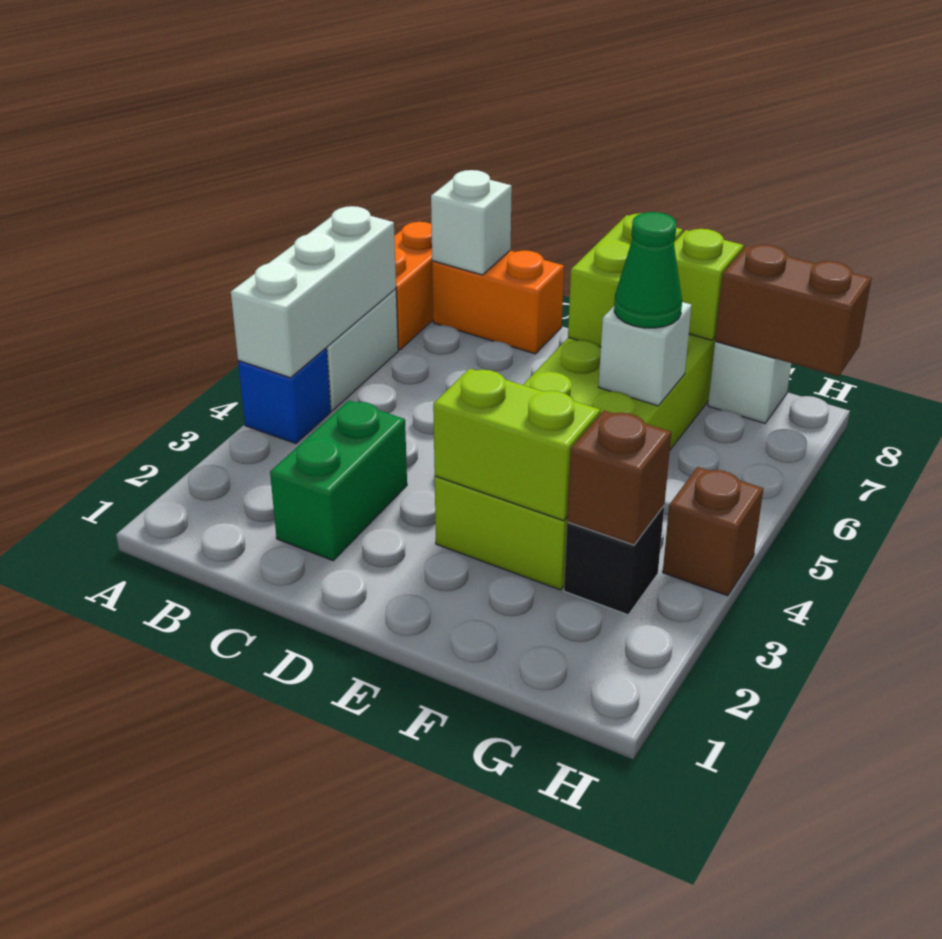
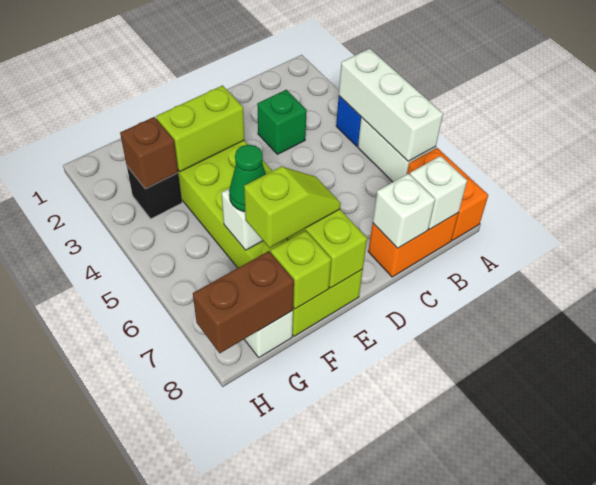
green brick C2:C3 level 1 -> green brick C3 level 1
none -> white brick C8 level 2
none -> lime slope E7:F7 level 3 top F
brown brick H4 level 1 -> none

